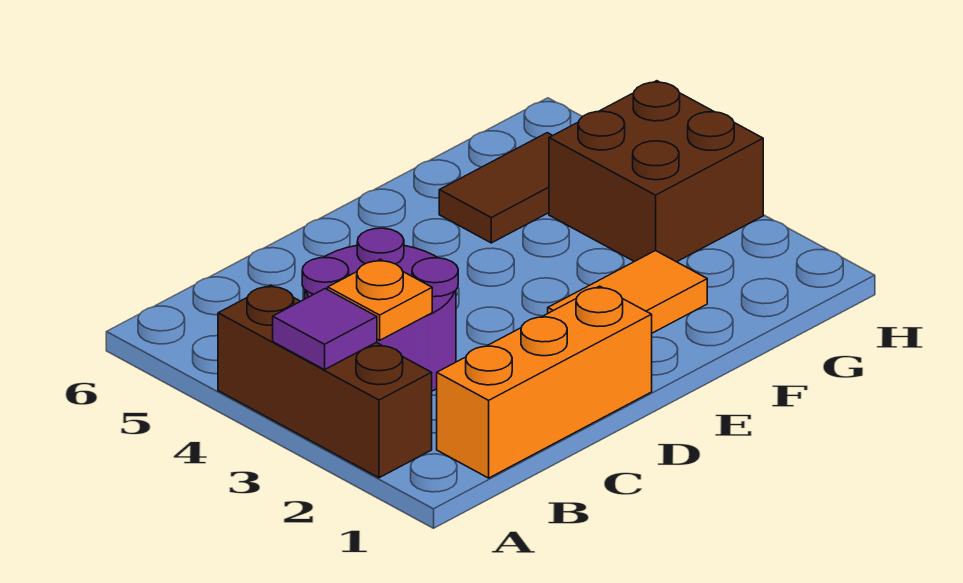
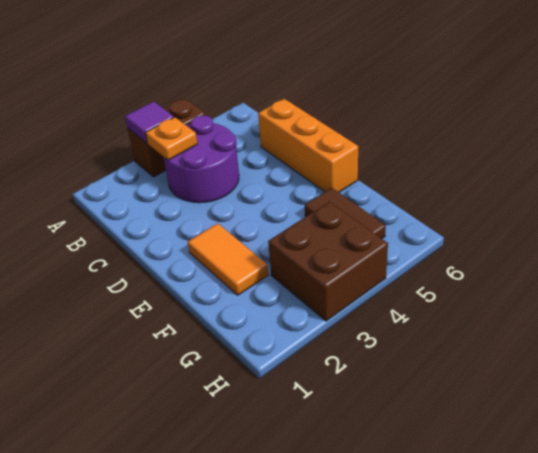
brown brick A2:A4 level 1 -> brown brick A3:A4 level 1
orange brick B1:D1 level 1 -> orange brick C6:E6 level 1

